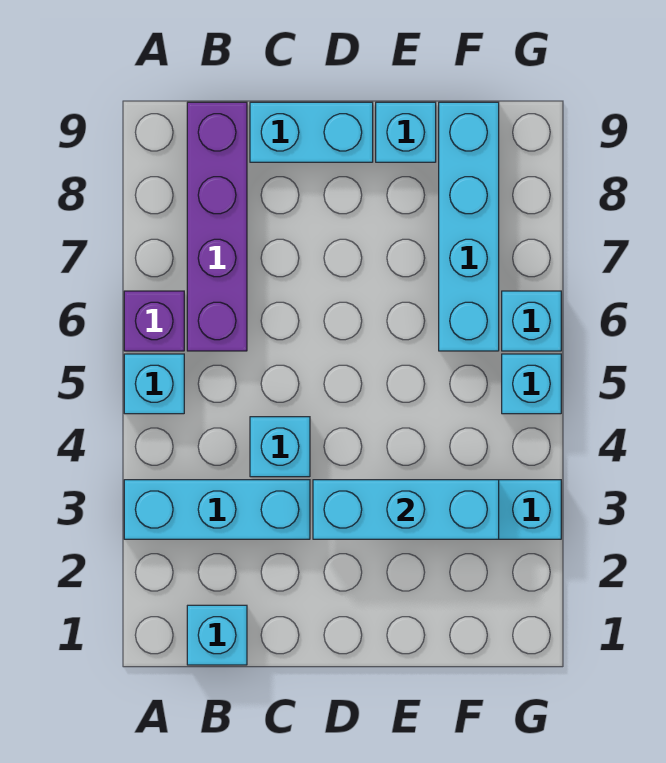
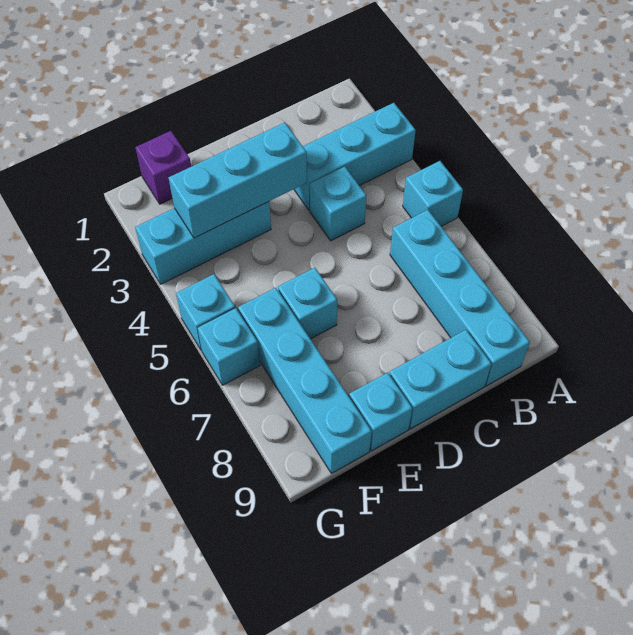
purple brick A6 level 1 -> purple brick F1 level 1
cyan brick B1 level 1 -> cyan brick E6 level 1
purple brick B6:B9 level 1 -> cyan brick B6:B9 level 1

